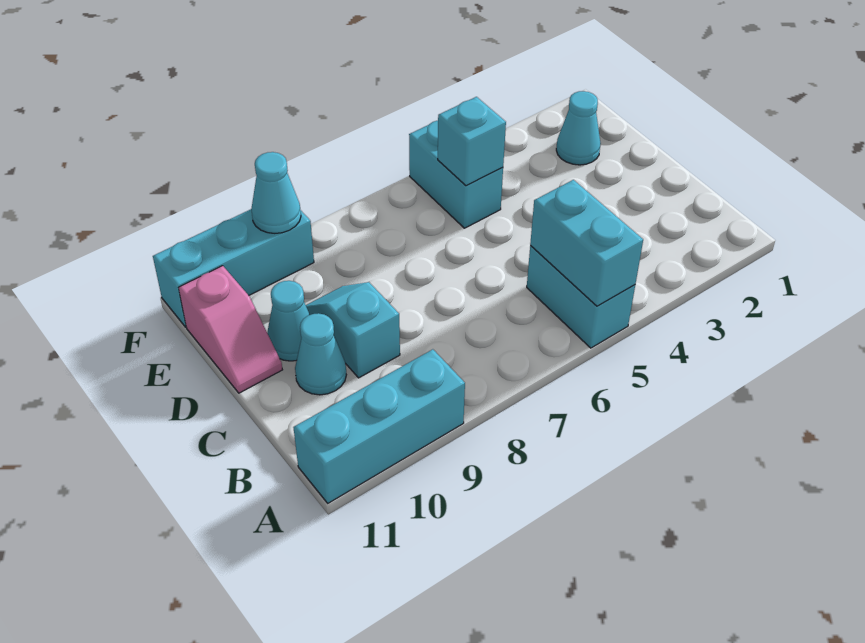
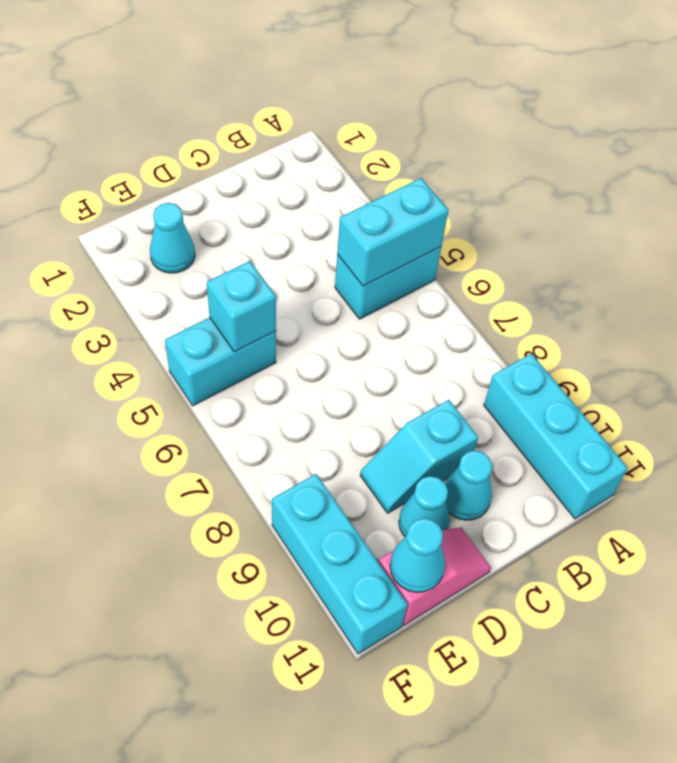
cyan cone F9 level 2 -> cyan cone E11 level 2

